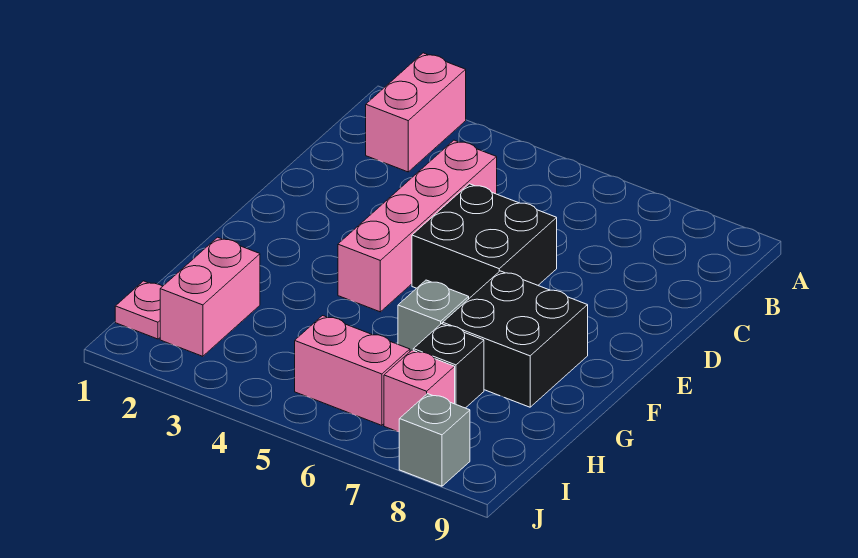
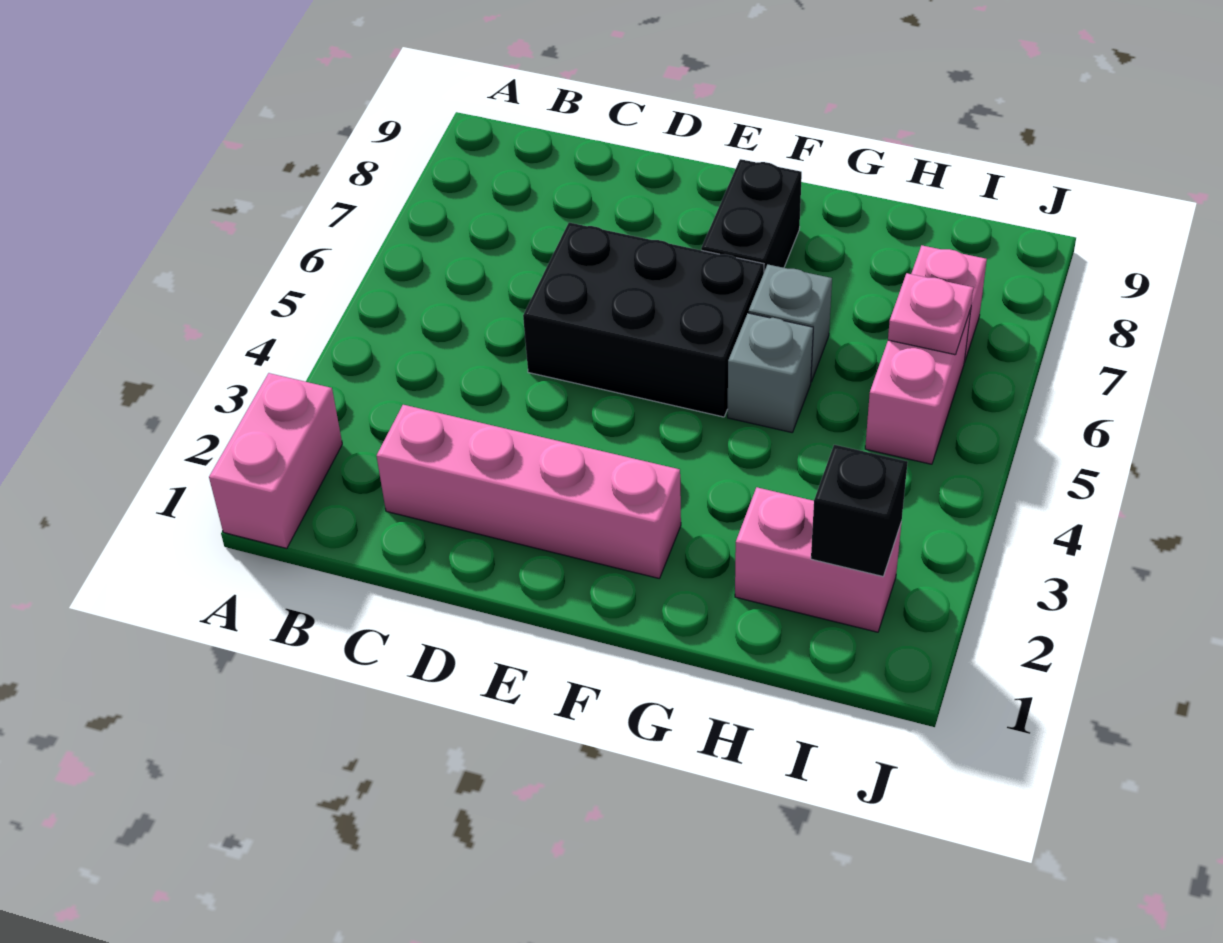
pink brick A2:B2 level 1 -> pink brick A1:A2 level 1
pink brick C4:F4 level 1 -> pink brick C2:F2 level 1
black brick D5:E6 level 1 -> black brick D5:F6 level 1
black brick F7:G8 level 1 -> black brick F7:F8 level 1
black brick H7 level 1 -> black brick I2 level 2
pink plate I1 level 1 -> pink plate I6 level 2
grey brick J8 level 1 -> grey brick G5 level 1

